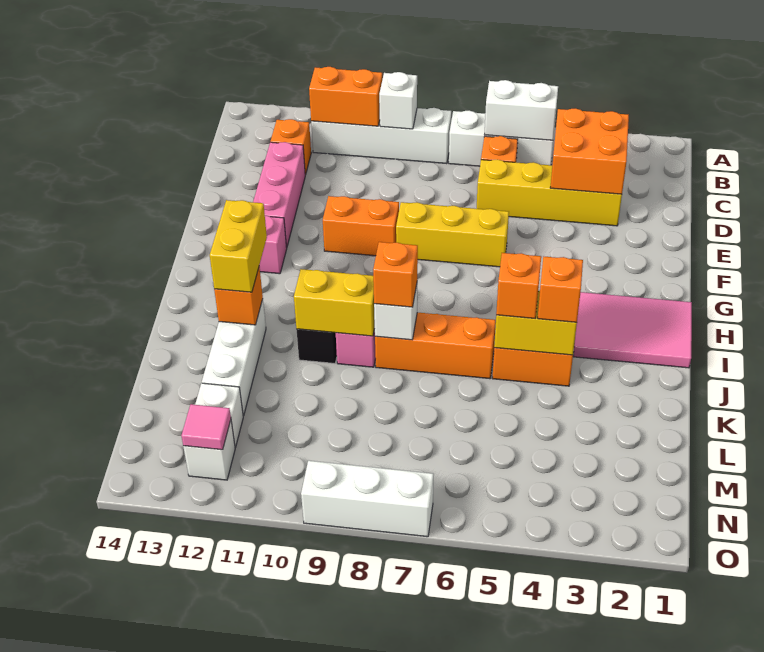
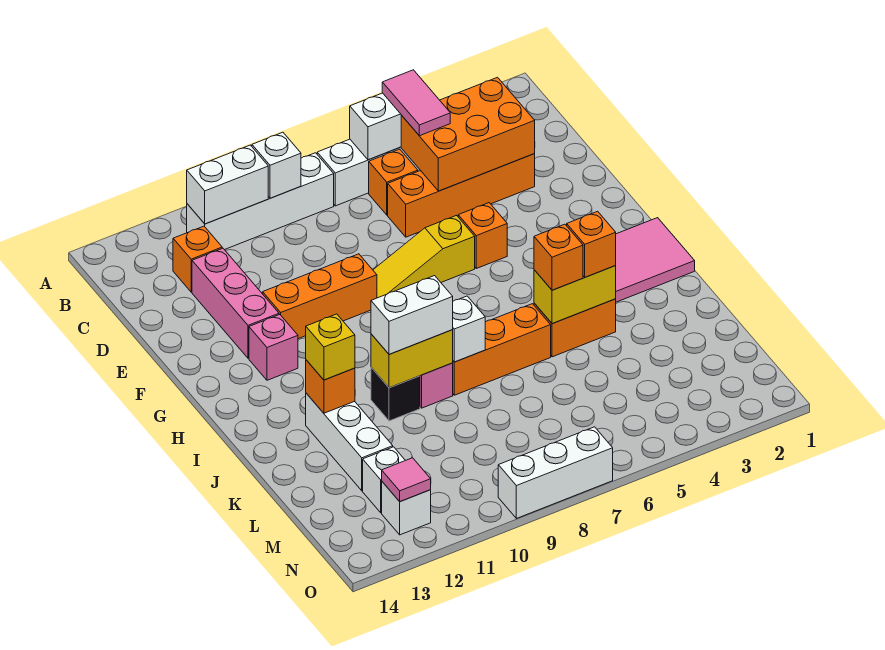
none -> pink tile B5:C5 level 3
orange brick B10:B11 level 2 -> white brick B10:B11 level 2
orange brick C3:D4 level 2 -> orange brick C3:D5 level 2
yellow brick D3:D6 level 1 -> orange brick D3:D6 level 1
yellow brick F6:F8 level 1 -> yellow slope F6:F8 level 1 top 6
orange brick F9:F10 level 1 -> orange brick F9:F11 level 1
yellow brick I12:J12 level 3 -> yellow brick J12 level 3
orange brick J8 level 3 -> orange brick F5 level 1
none -> white brick J9:J10 level 3

